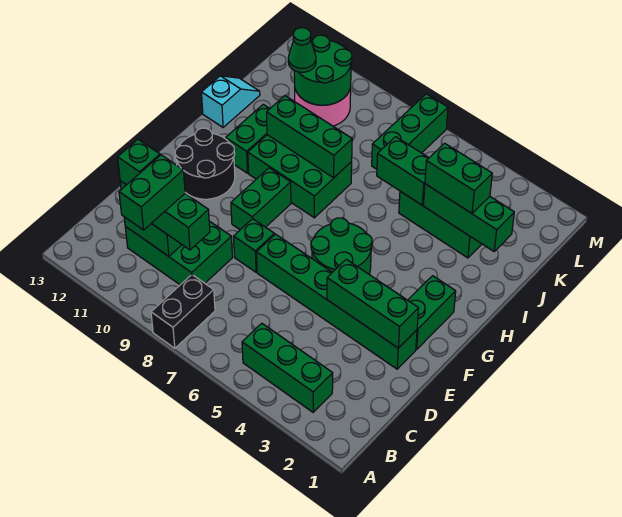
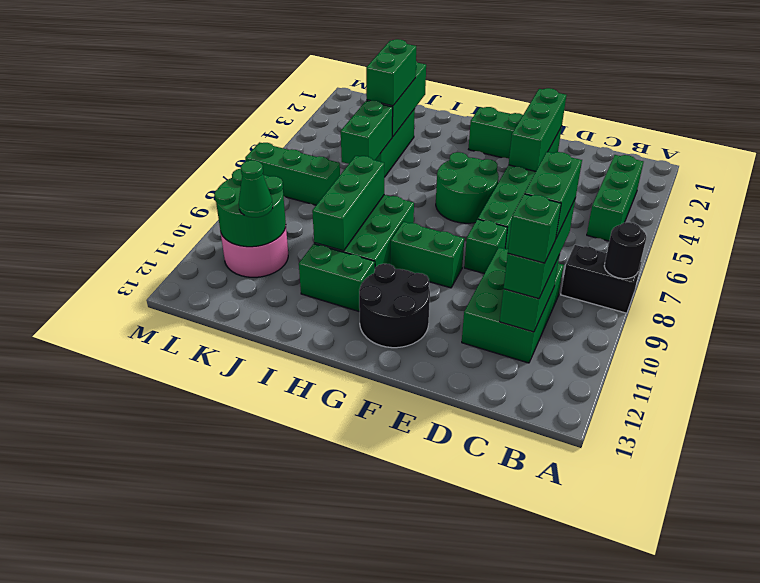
none -> black round brick A8 level 2
green brick B10:C10 level 4 -> green brick C9:C10 level 4
cyan slope I13:J13 level 1 top I -> none

